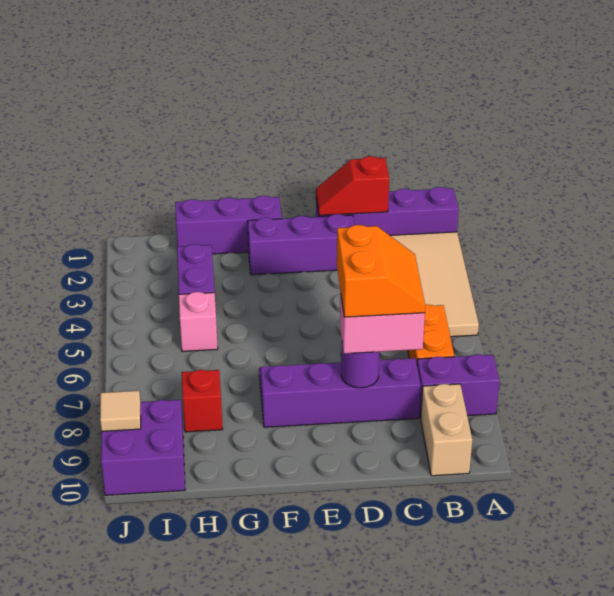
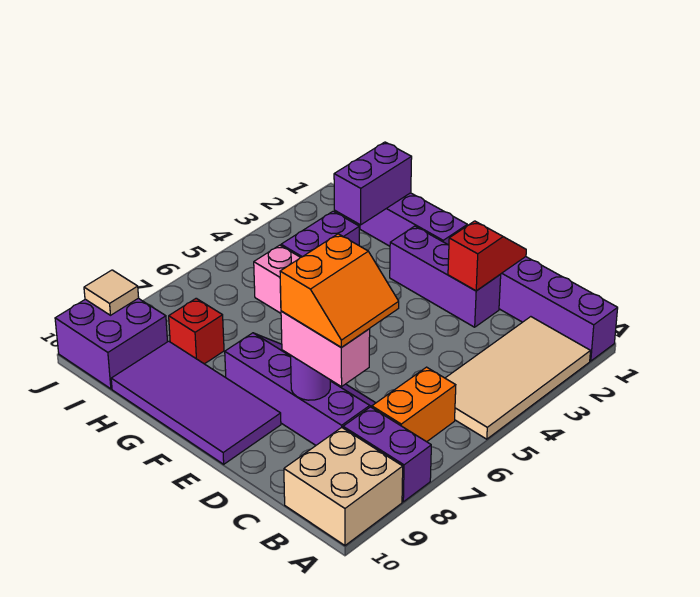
tan brick B9:B10 level 1 -> tan brick A9:B10 level 1
red slope C1:D1 level 2 top C -> red slope D1:D2 level 2 top 2
none -> purple tile E9:H10 level 1
none -> purple brick H1:H2 level 2

